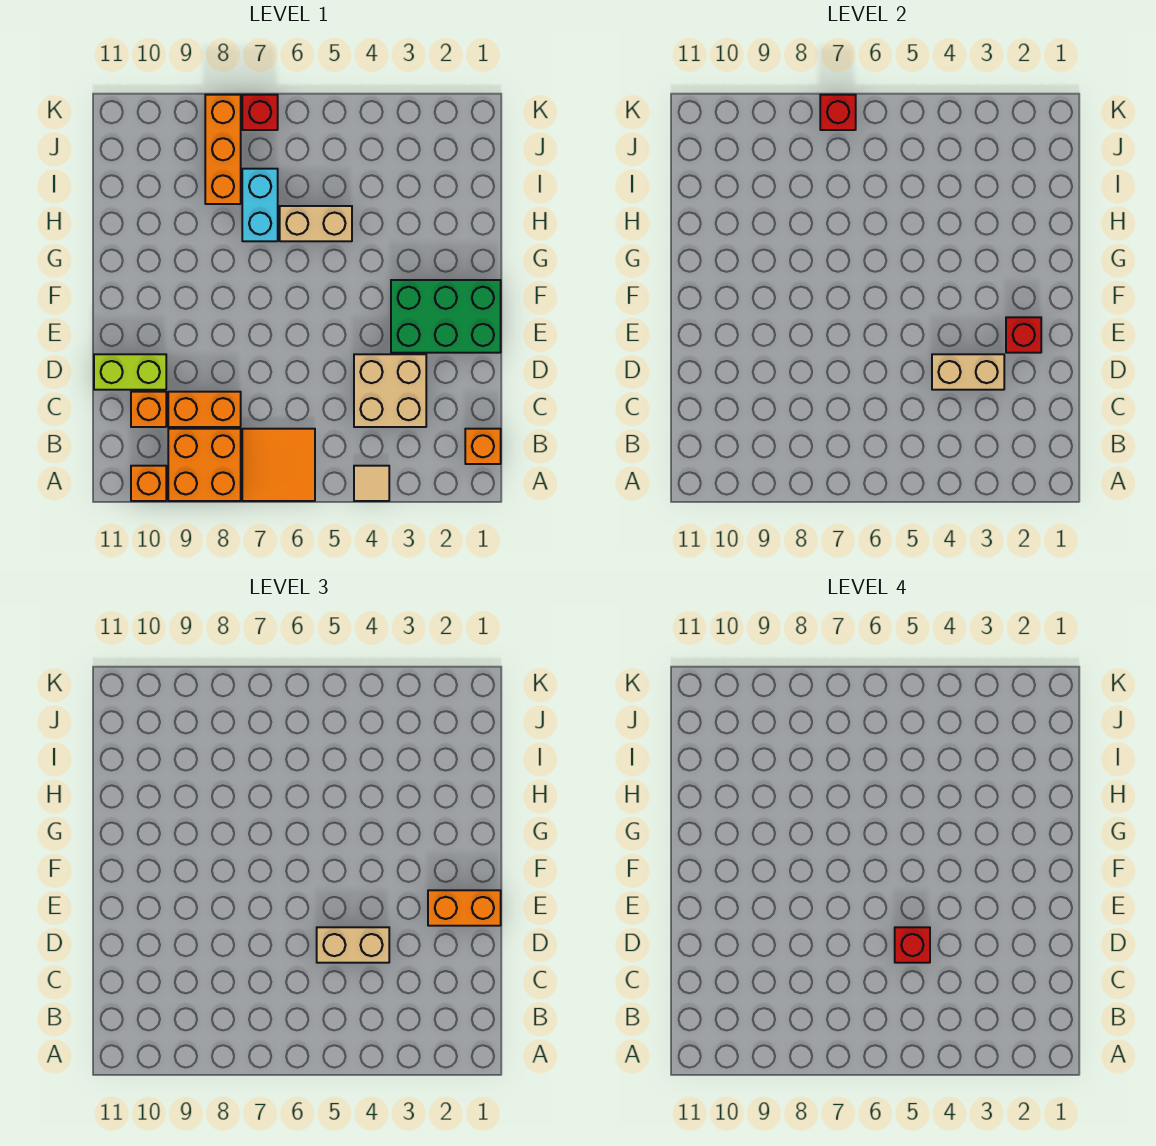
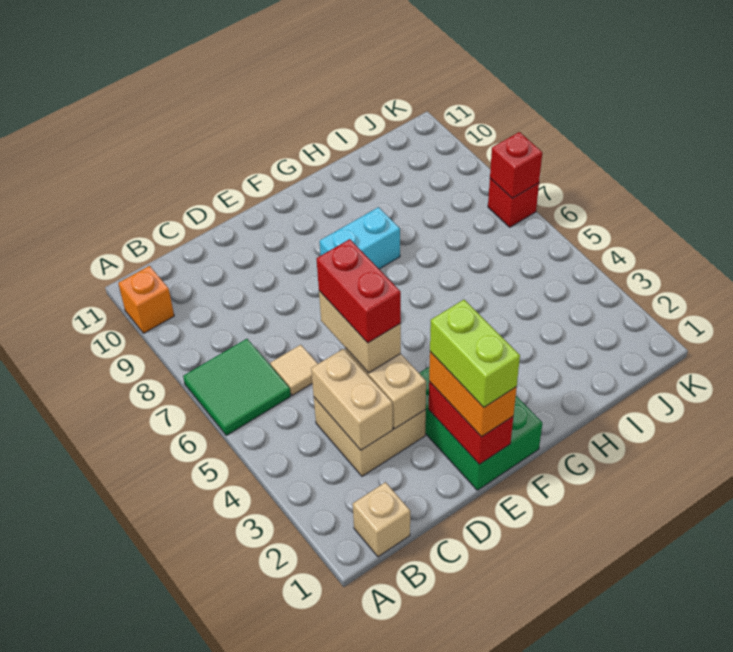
tan tile A4 level 1 -> tan tile C6 level 1
orange tile A6:B7 level 1 -> green tile A6:B7 level 1
orange brick A8:B9 level 1 -> none
orange brick B1 level 1 -> tan brick B1 level 1
orange brick C8:C9 level 1 -> none
orange brick C10 level 1 -> none
red brick D5 level 4 -> red brick D4:D5 level 4
lime brick D10:D11 level 1 -> lime brick E1:E2 level 4
red brick E2 level 2 -> red brick E1:E2 level 2
tan brick H5:H6 level 1 -> tan brick C3:C4 level 2
cyan brick H7:I7 level 1 -> cyan brick F8:G8 level 1
orange brick I8:K8 level 1 -> none

